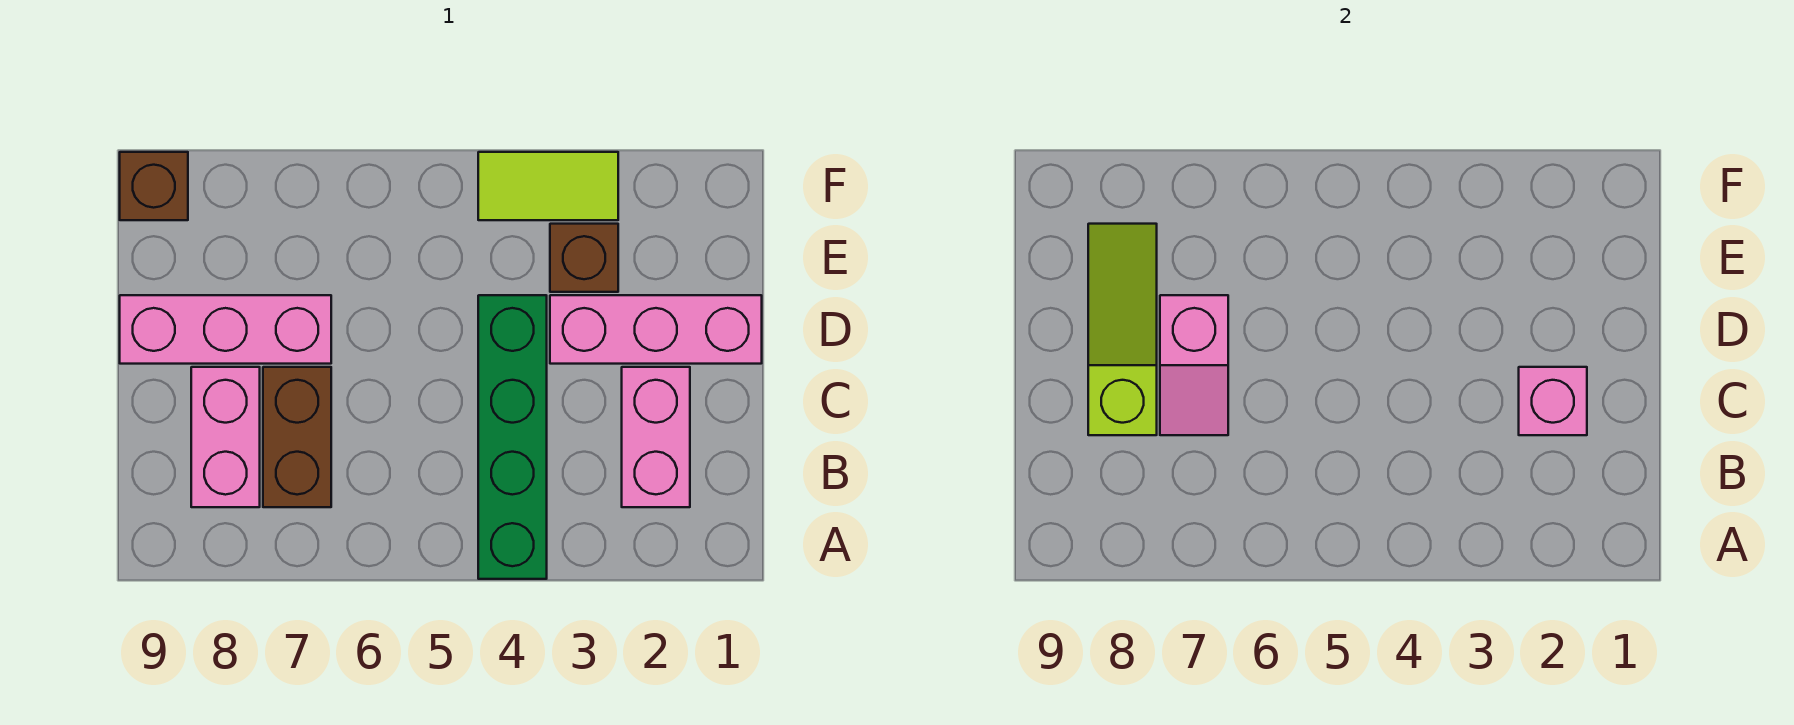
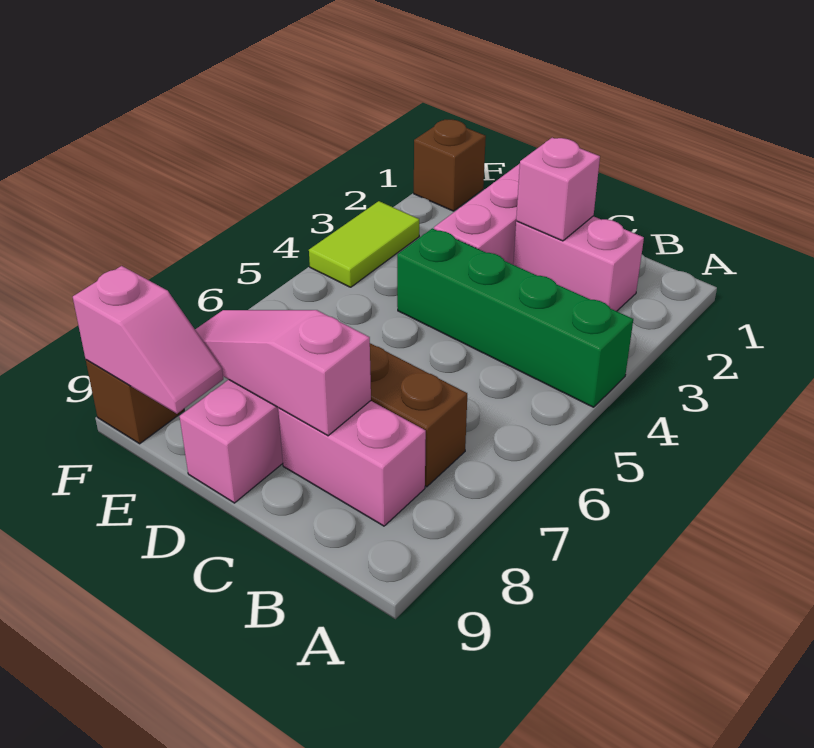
pink slope C7:D7 level 2 top D -> pink slope E9:F9 level 2 top F
lime slope C8:E8 level 2 top C -> pink slope C8:E8 level 2 top C
brown brick E3 level 1 -> brown brick F1 level 1

